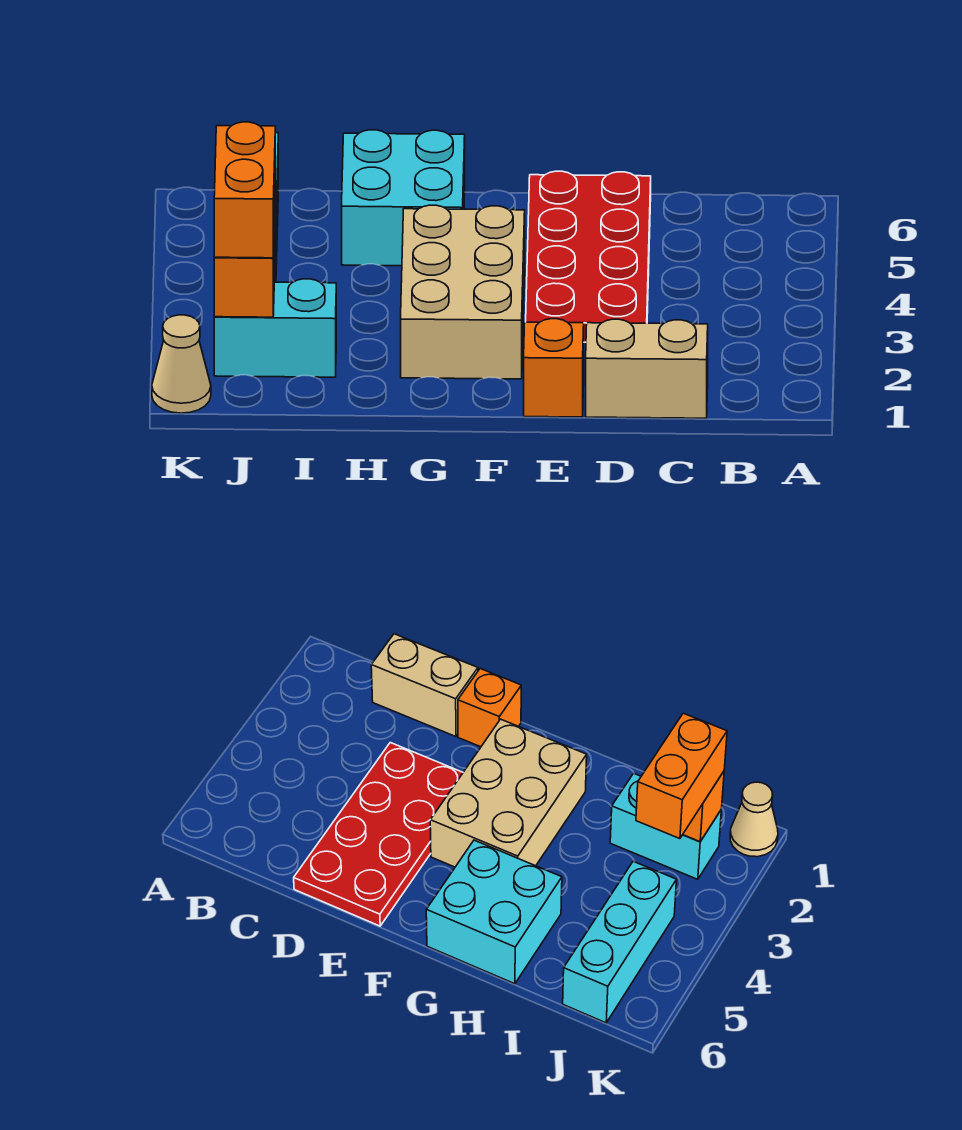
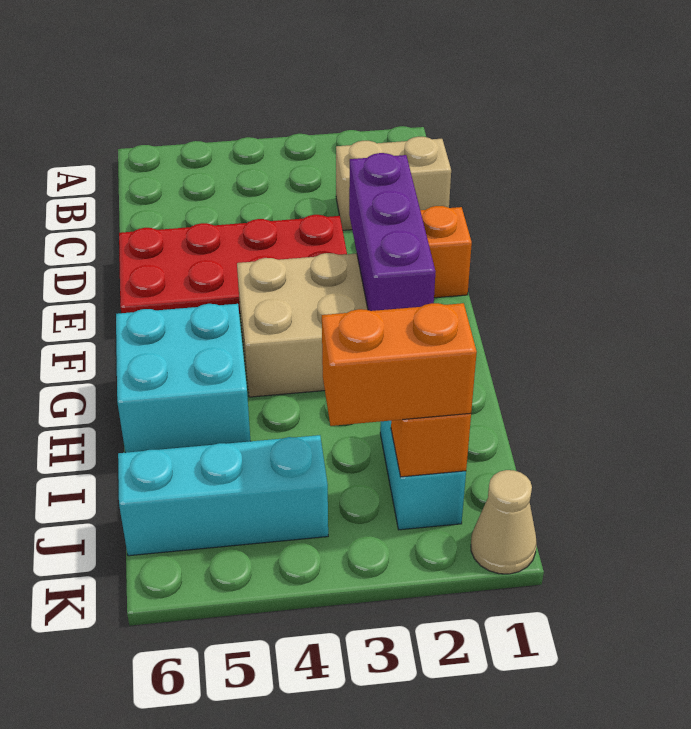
tan brick C1:D1 level 1 -> tan brick C1:C2 level 1
none -> purple brick E2:G2 level 2

